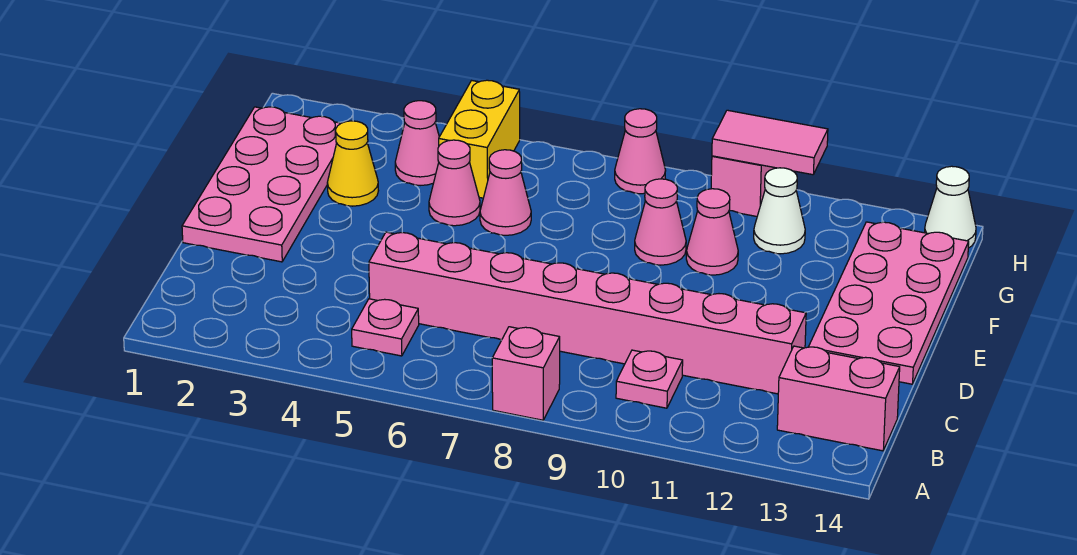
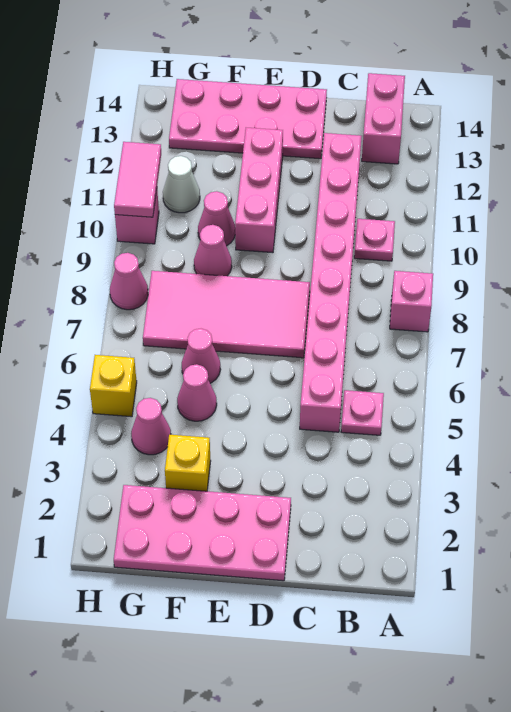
none -> pink tile D7:G8 level 1
none -> pink brick E10:E12 level 1
yellow cone F3 level 1 -> yellow brick F3 level 1
yellow brick G5:H5 level 1 -> yellow brick H5 level 1
white cone H14 level 1 -> none

